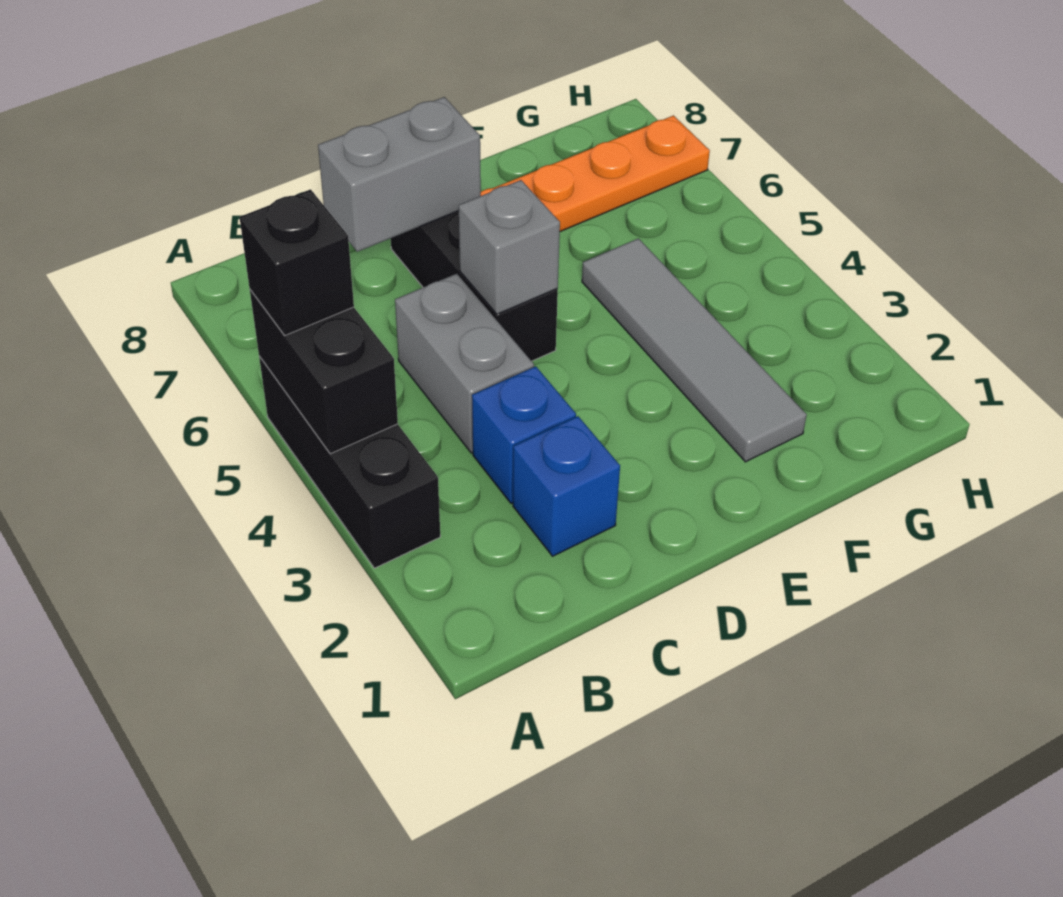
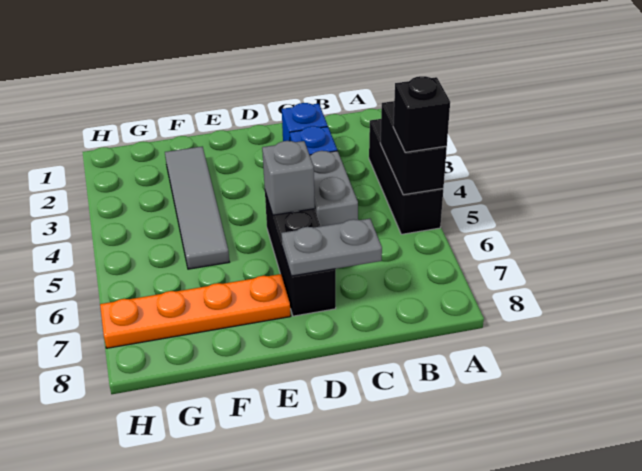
grey brick C7:D7 level 2 -> grey plate C7:D7 level 2

